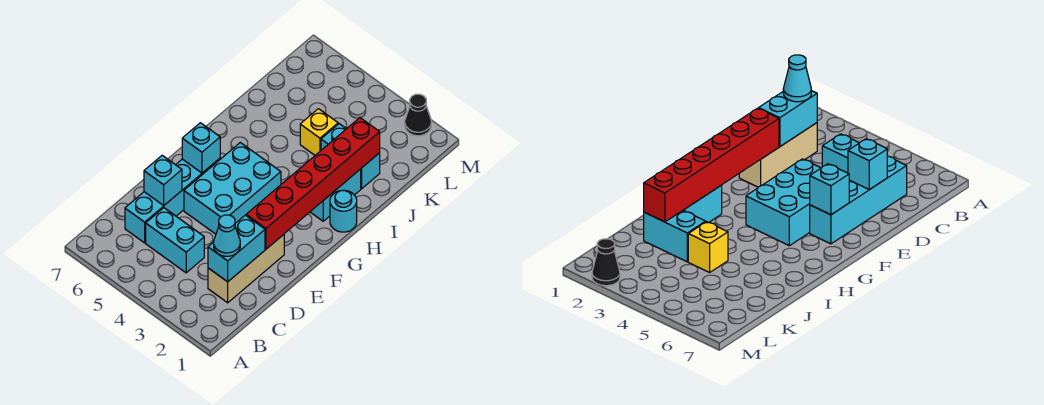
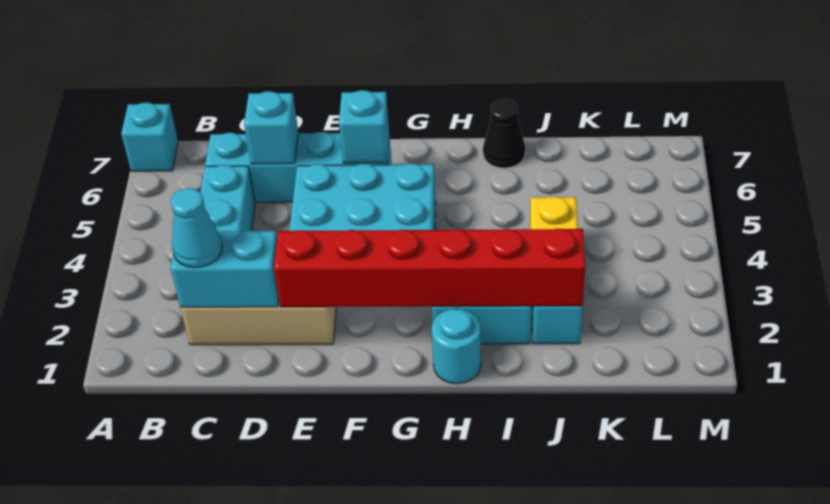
none -> cyan brick A7 level 1
black cone M2 level 1 -> black cone I7 level 1

